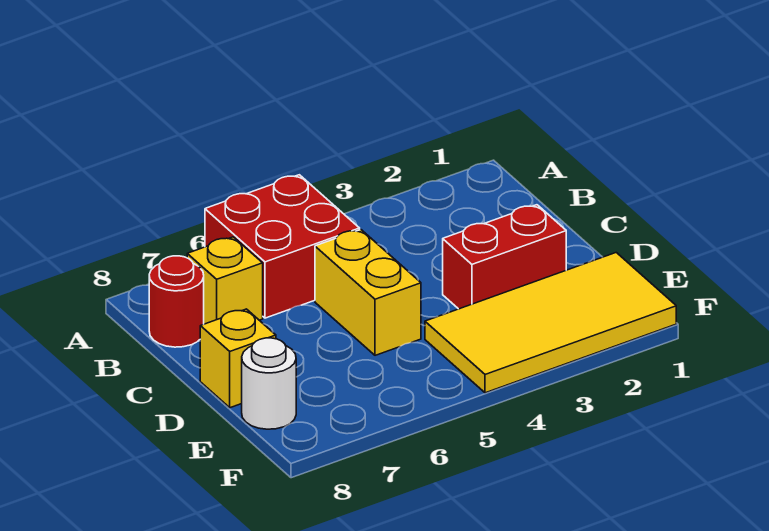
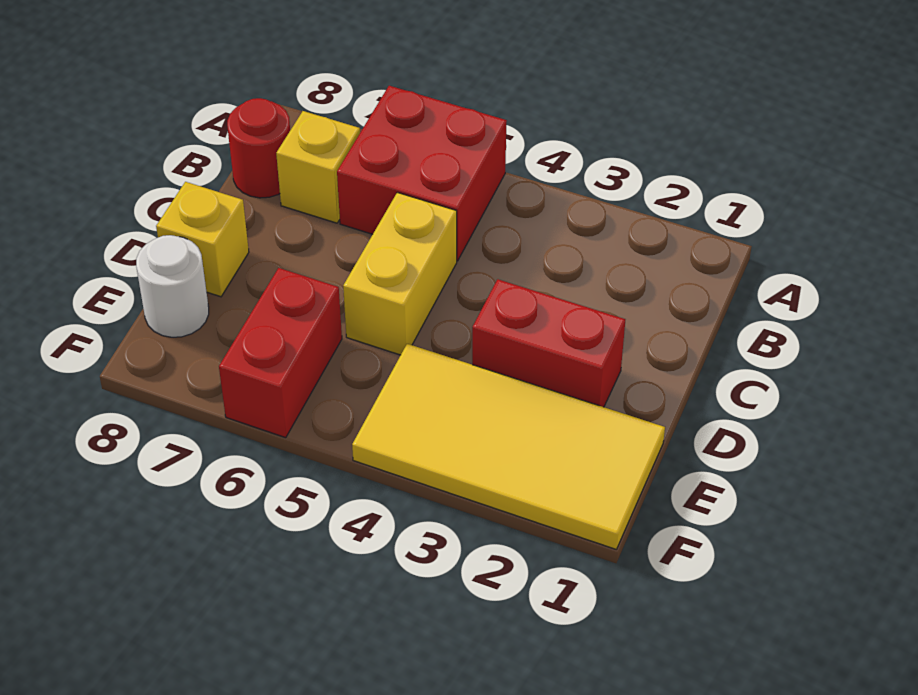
none -> red brick E6:F6 level 1

